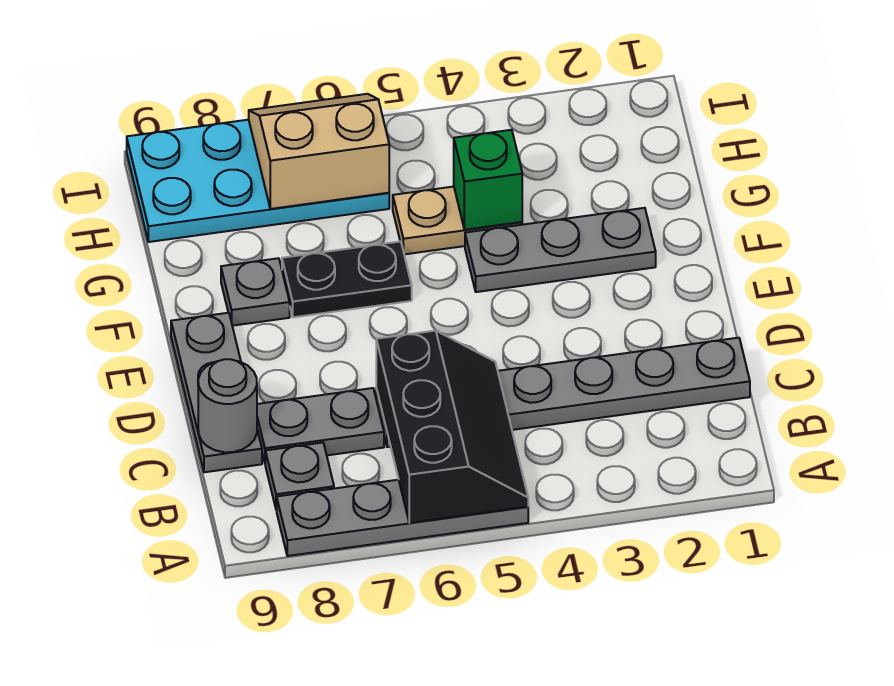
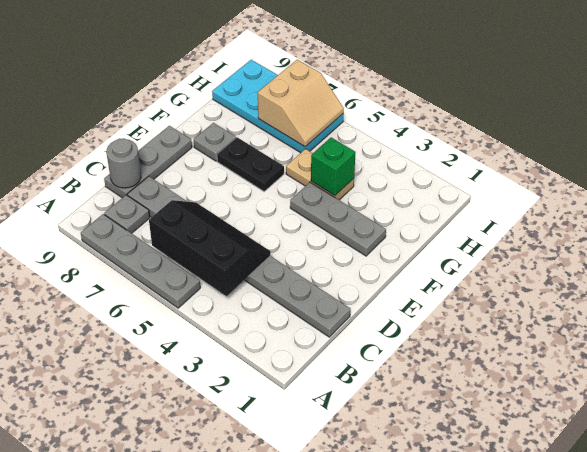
black slope A5:C6 level 2 top 6 -> black slope B4:C6 level 2 top B
tan slope H6:I7 level 2 top H -> tan slope H6:I7 level 2 top 7

